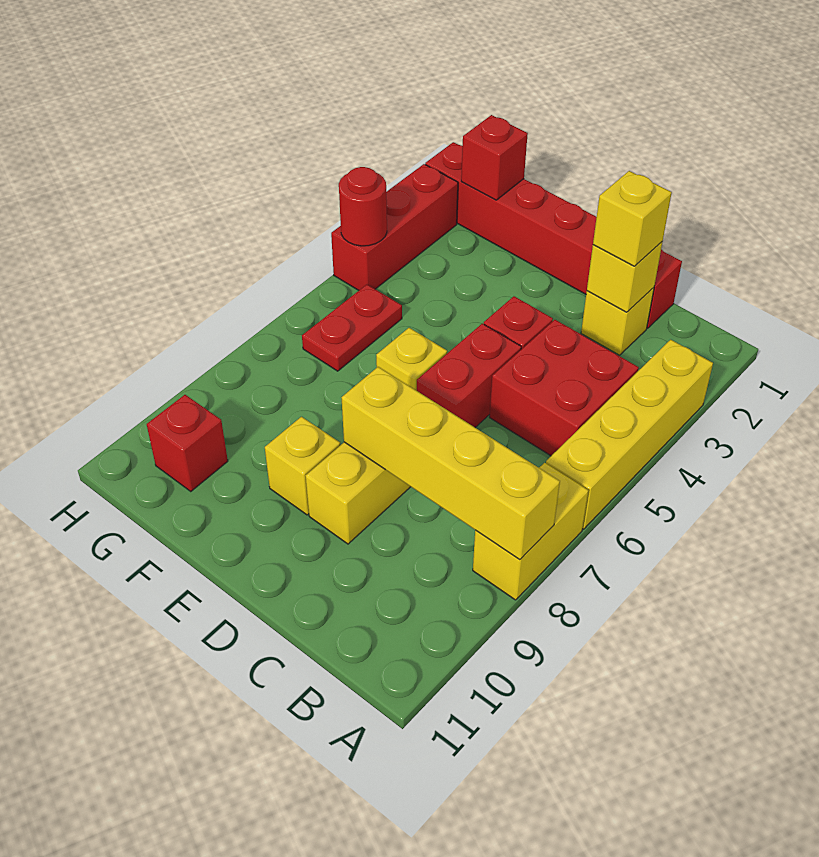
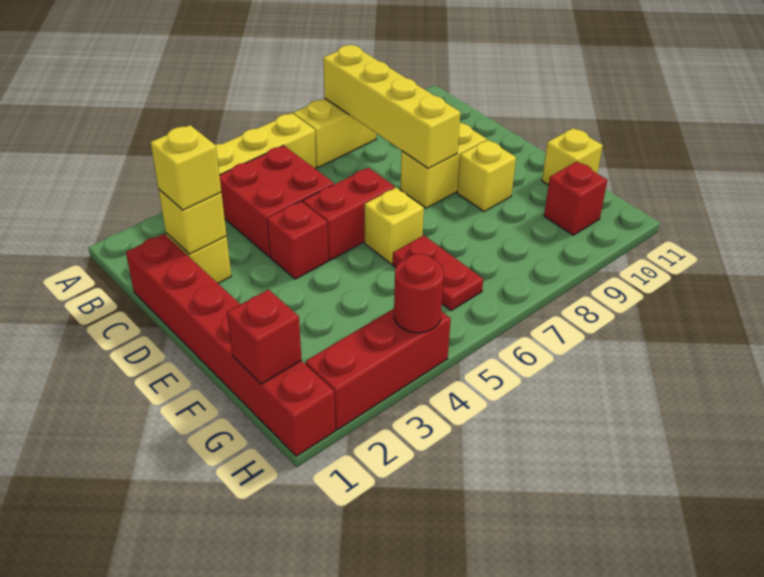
none -> yellow brick F11 level 1
red plate G5:G6 level 1 -> red plate F6:G6 level 1

